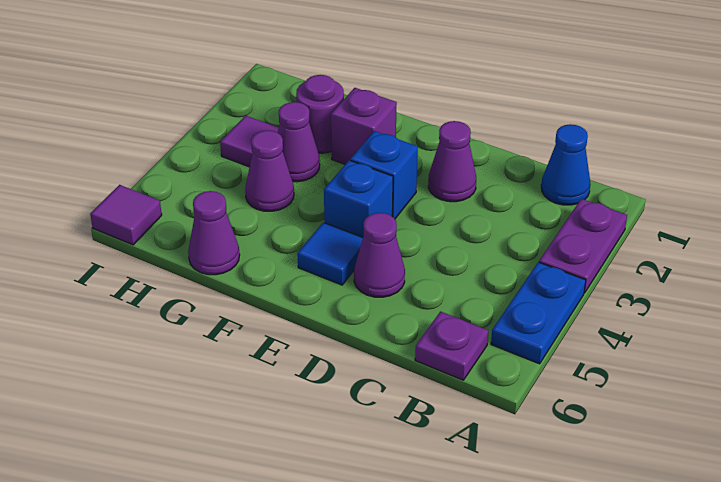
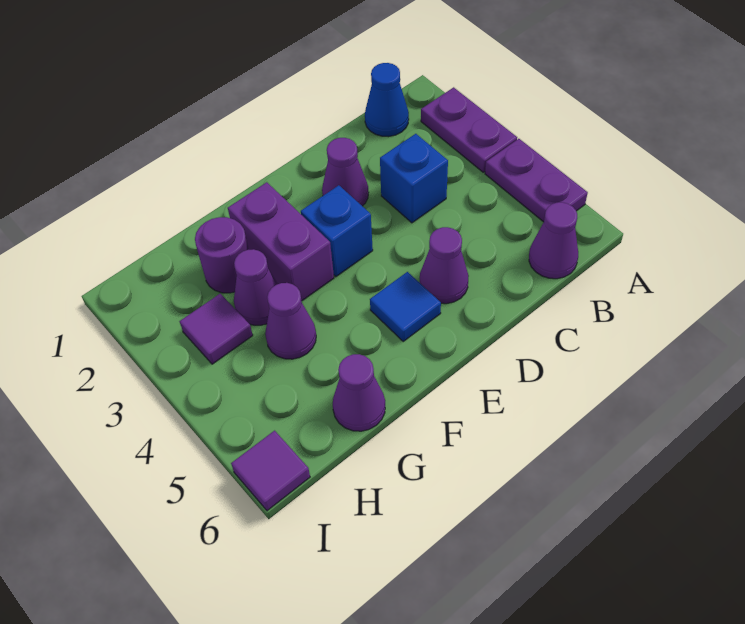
blue plate A4:A5 level 1 -> purple plate A4:A5 level 1
purple plate B6 level 1 -> purple cone B6 level 1
blue brick E4 level 1 -> blue brick C3 level 1
purple brick F2 level 1 -> purple brick F2:F3 level 1

